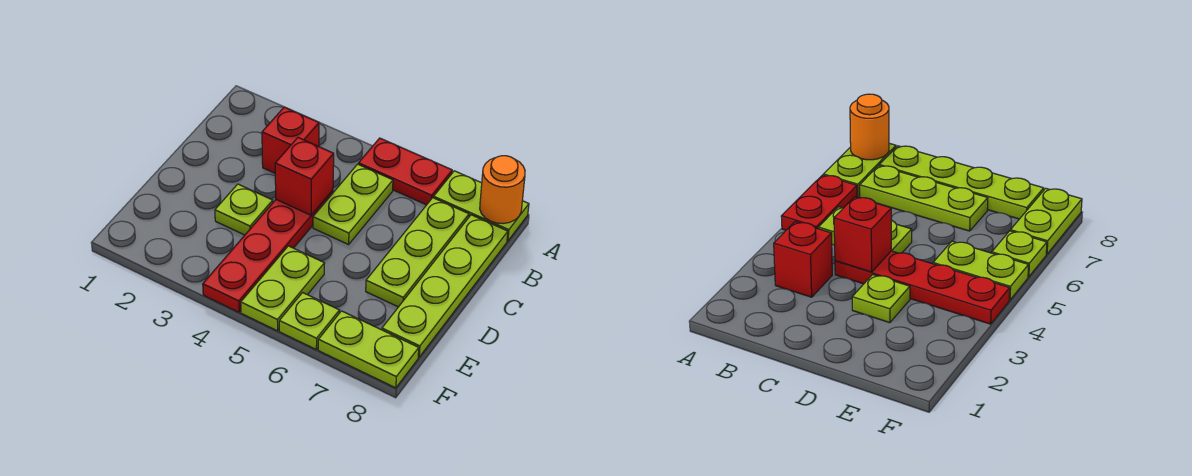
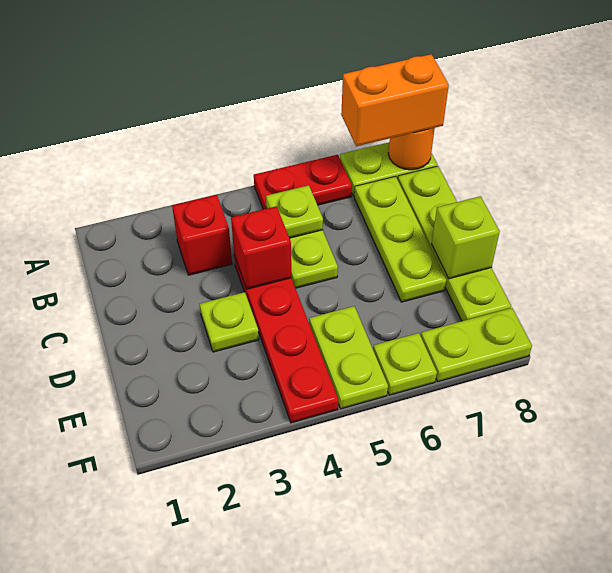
none -> orange brick A7:A8 level 3
none -> lime plate B5 level 2
none -> lime brick D8 level 2

